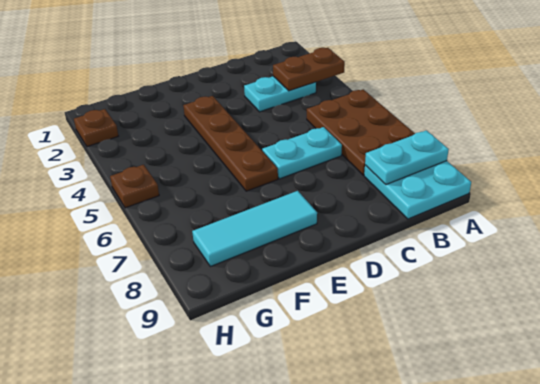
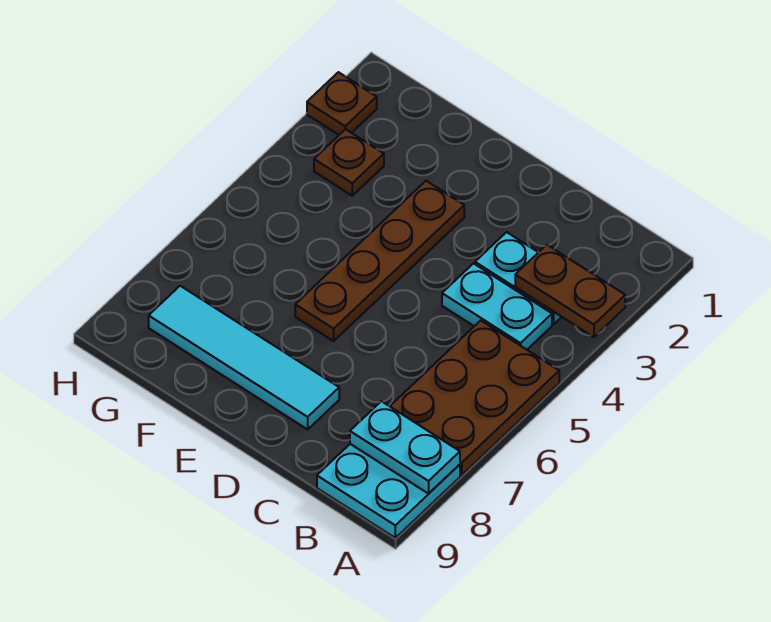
cyan plate C6:D6 level 1 -> cyan plate B4:C4 level 1
cyan tile E8:G8 level 1 -> cyan tile D8:G8 level 1
brown plate H5 level 1 -> brown plate G3 level 1

